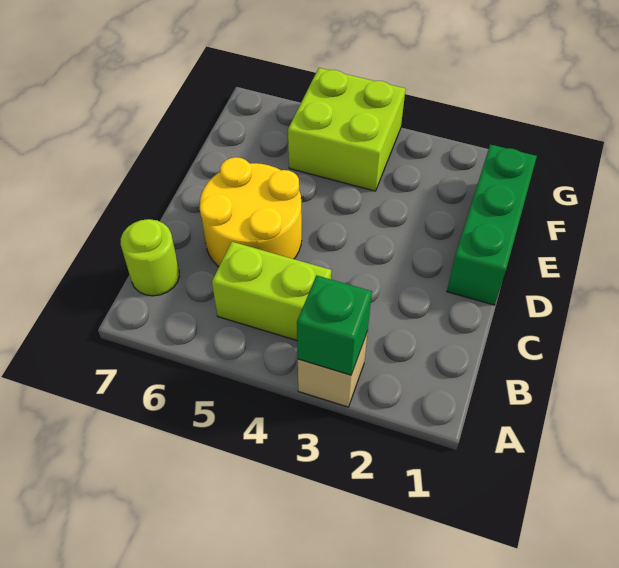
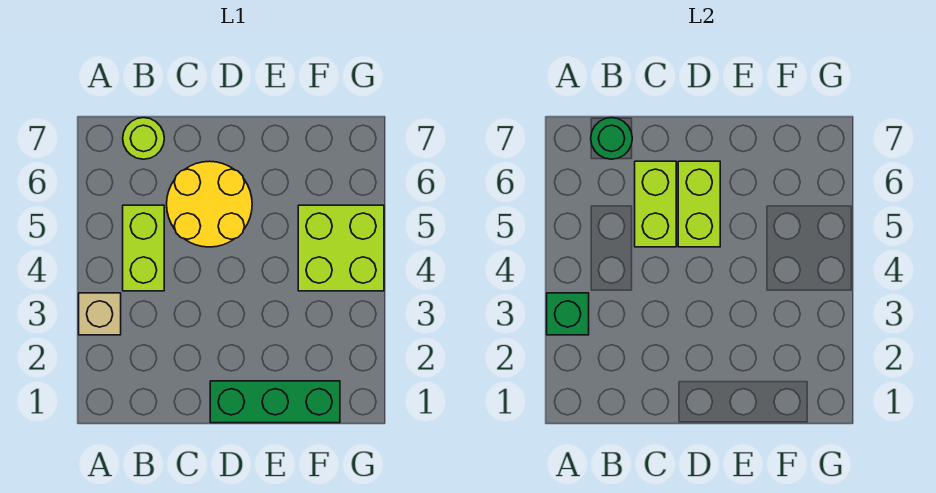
none -> green round brick B7 level 2
none -> lime brick C5:C6 level 2
none -> lime brick D5:D6 level 2

